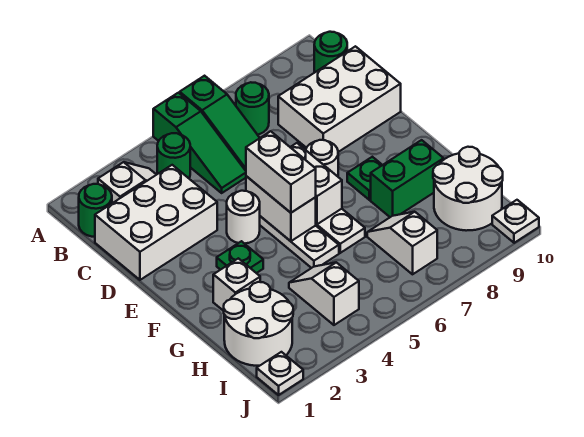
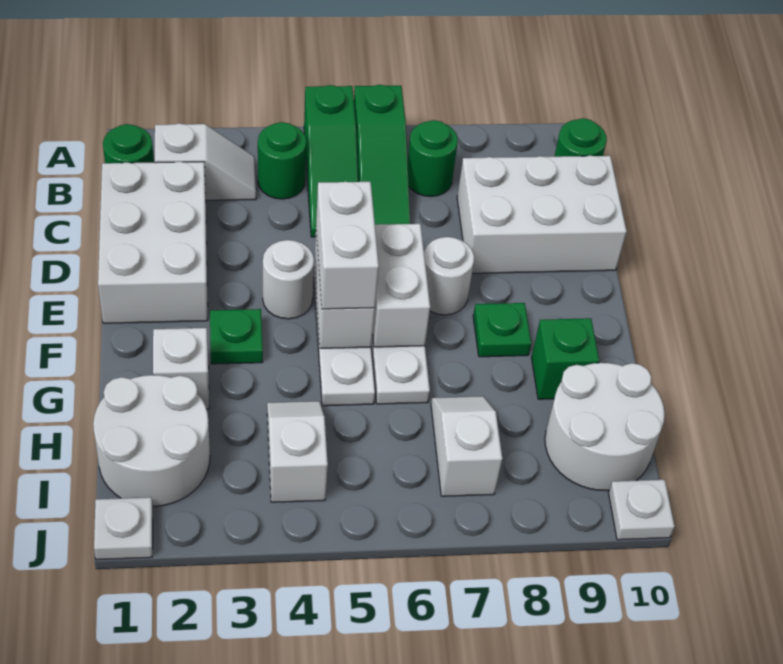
white brick C1:D3 level 1 -> white brick C1:E2 level 1
green brick G8:G9 level 1 -> green brick G9 level 1

